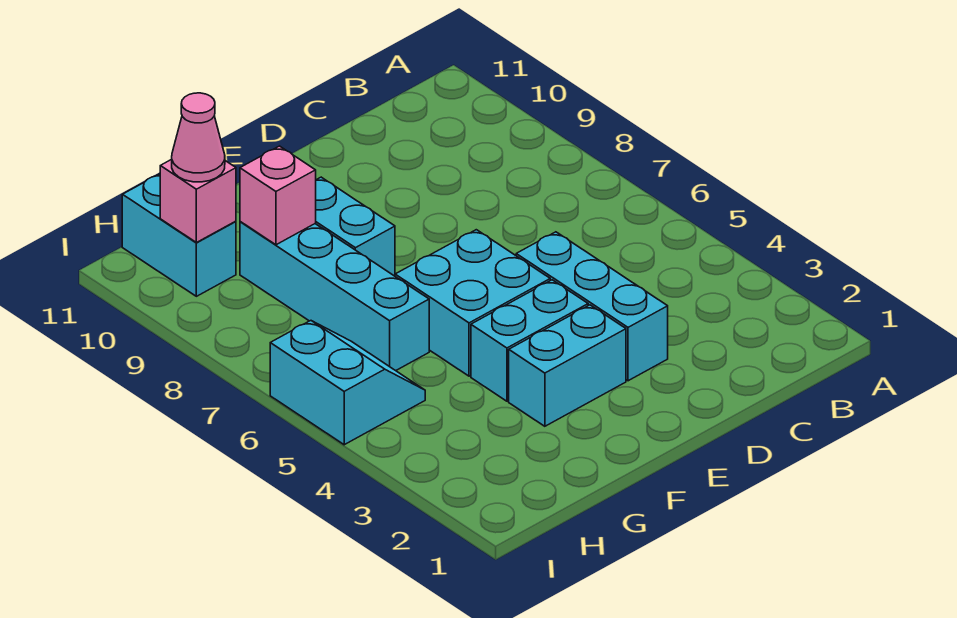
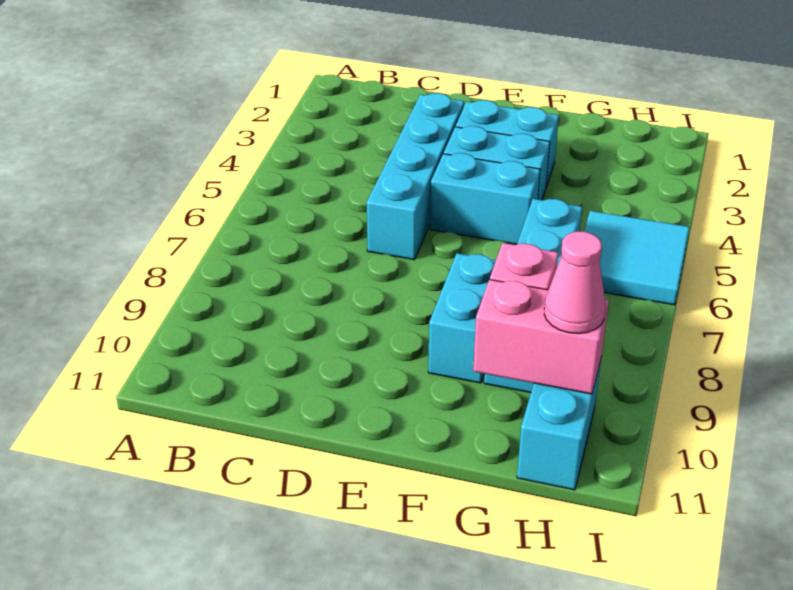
cyan brick D3:D5 level 1 -> cyan brick D3:D6 level 1
cyan brick E5:F6 level 1 -> cyan brick E5:F5 level 1
cyan slope H5:I6 level 1 top I -> cyan tile H5:I6 level 1
pink brick H10 level 2 -> pink brick G10:H10 level 2

